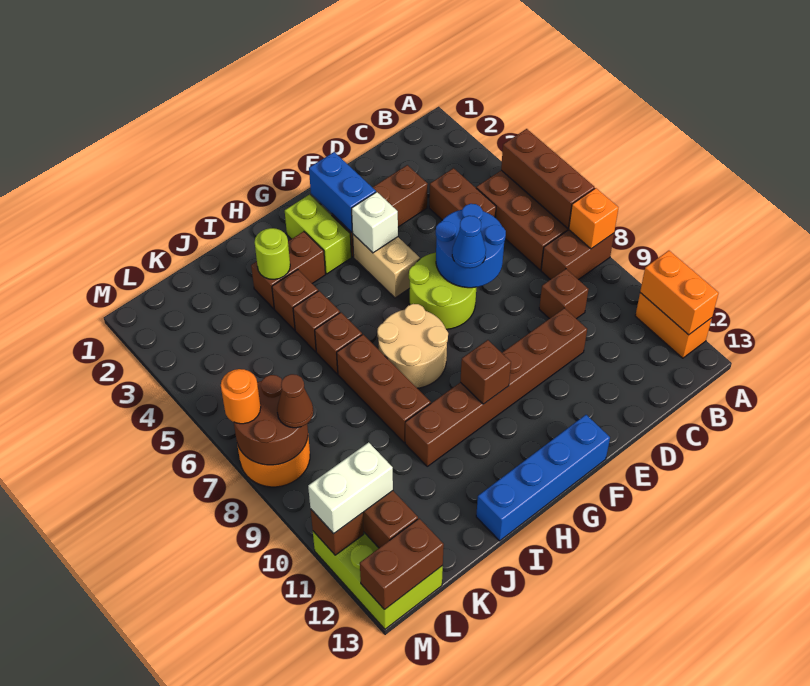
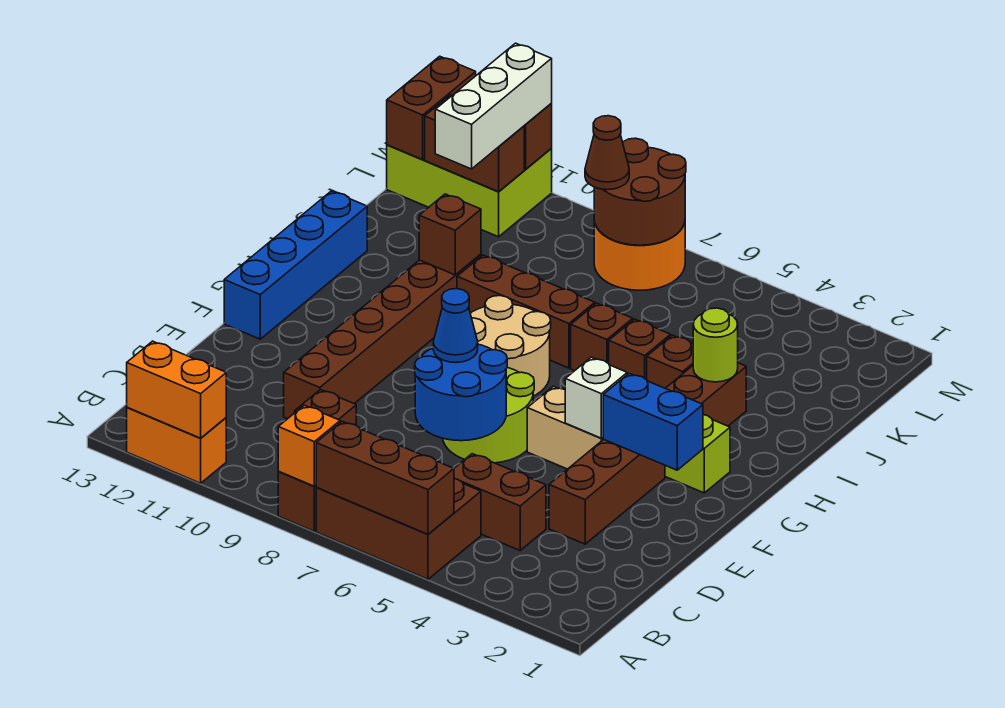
brown brick G10 level 2 -> brown brick I10 level 2
white brick L11:M11 level 3 -> white brick K11:M11 level 3
orange round brick M7 level 3 -> none

